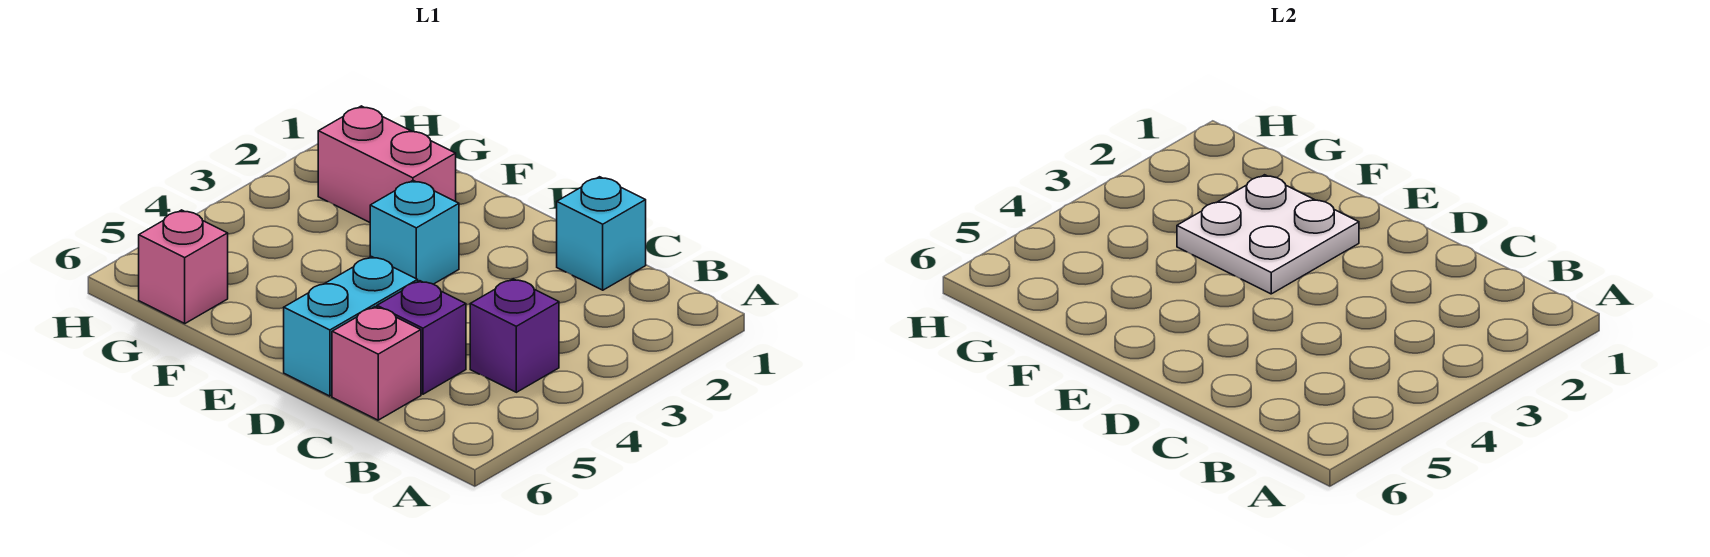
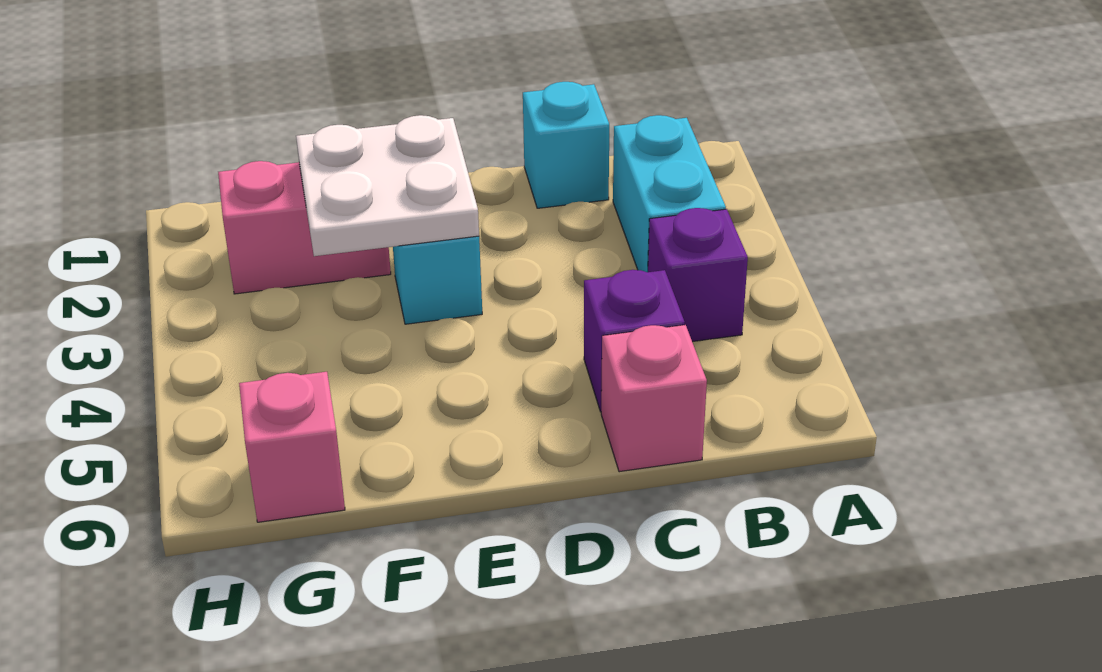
cyan brick D5:D6 level 1 -> cyan brick B2:B3 level 1

